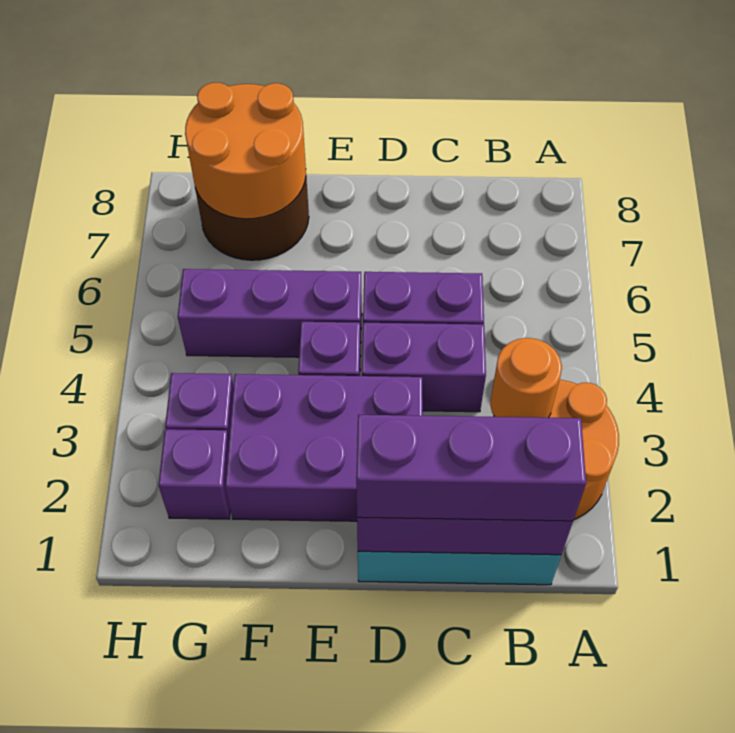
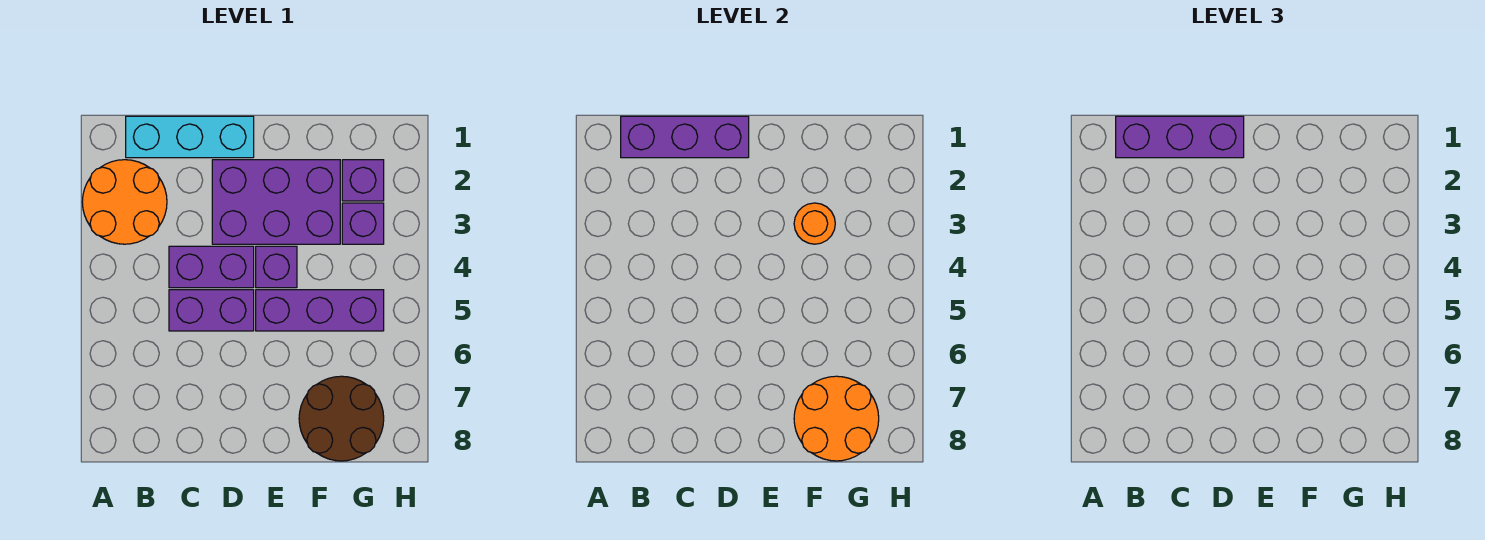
orange round brick B3 level 2 -> orange round brick F3 level 2

